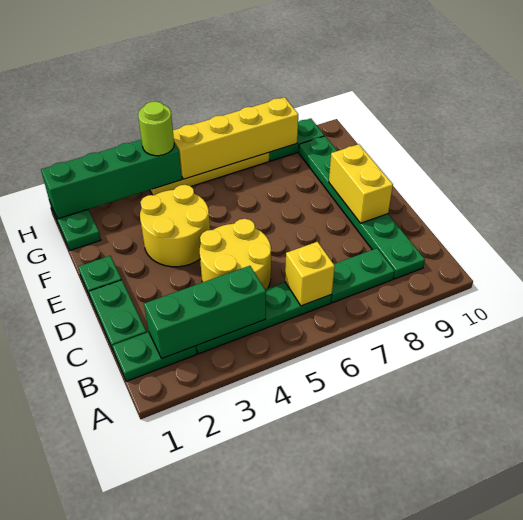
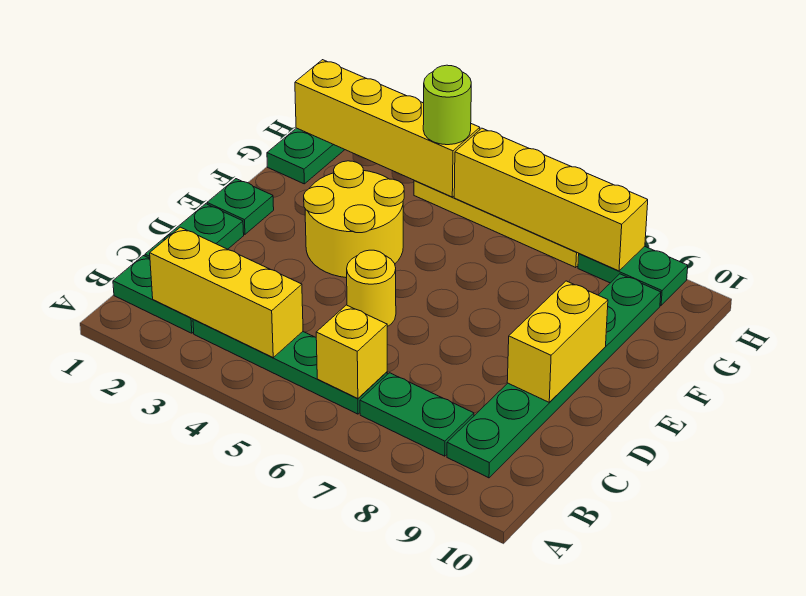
green brick B2:B4 level 2 -> yellow brick B2:B4 level 2
yellow round brick C4:D5 level 1 -> yellow round brick D5 level 1
green brick H1:H4 level 2 -> yellow brick H1:H4 level 2

